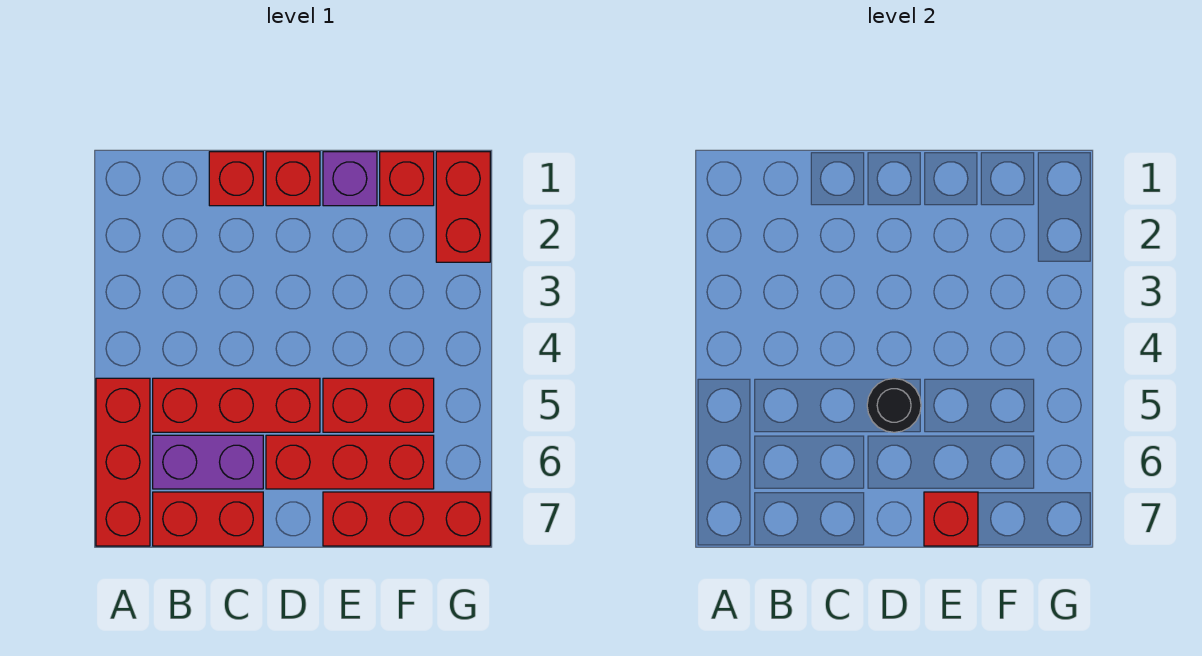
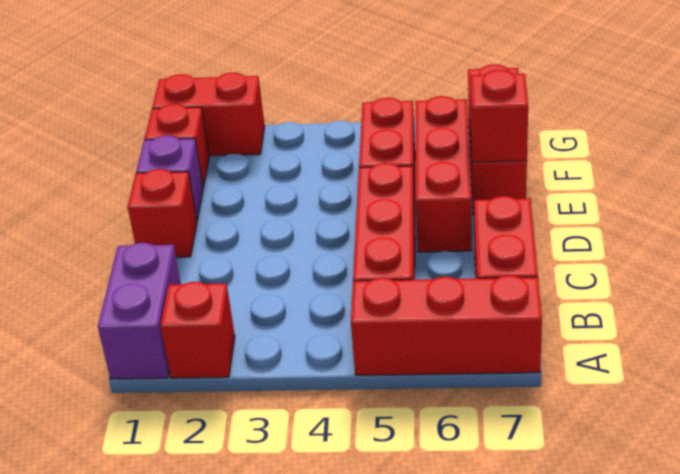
purple brick B6:C6 level 1 -> purple brick A1:B1 level 1
red brick C1 level 1 -> red brick A2 level 1
black round brick D5 level 2 -> none

